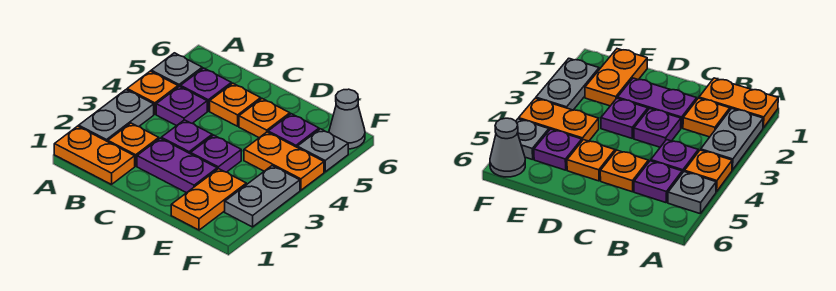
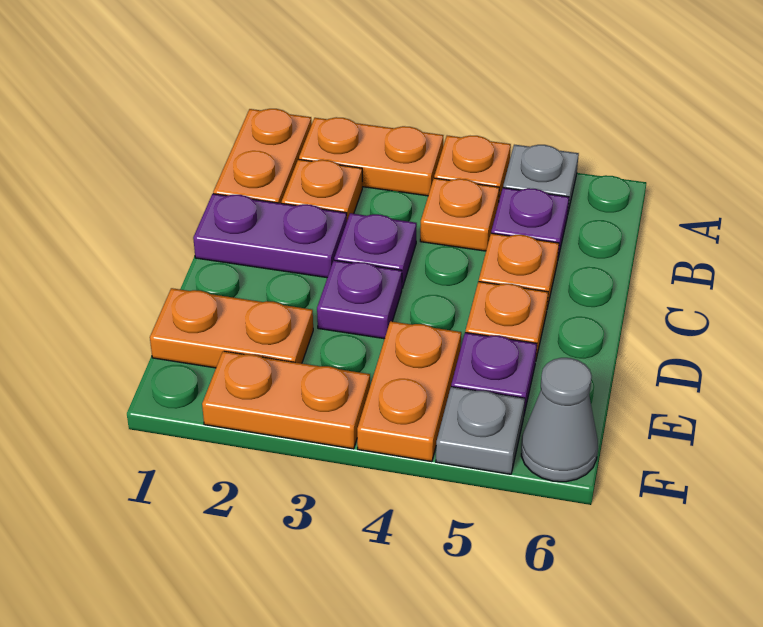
grey plate A2:A3 level 1 -> orange plate A2:A3 level 1
purple plate B4 level 1 -> orange plate B4 level 1
purple plate C2:D2 level 1 -> purple plate C1:C2 level 1
grey plate F2:F3 level 1 -> orange plate F2:F3 level 1

